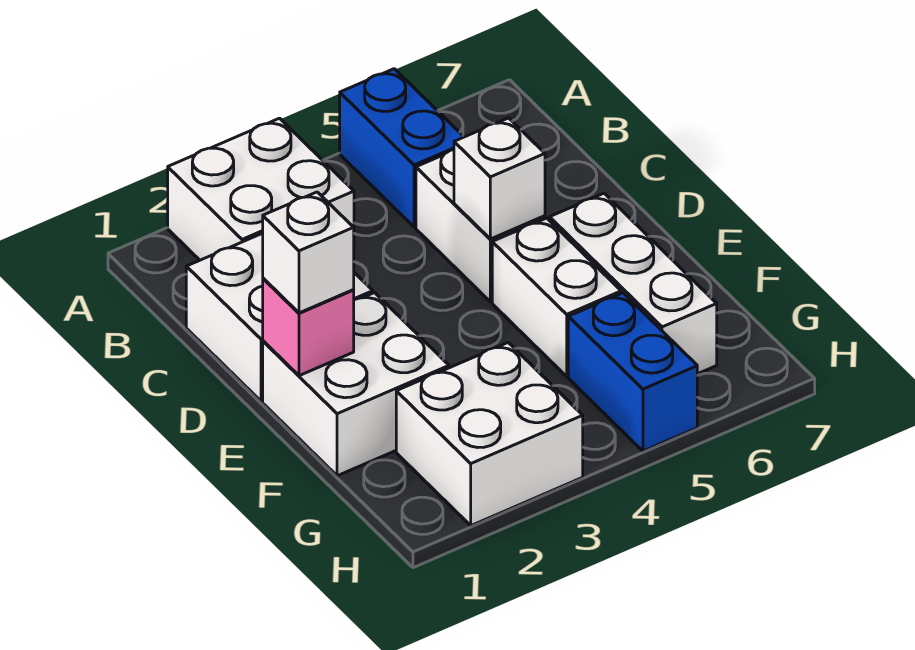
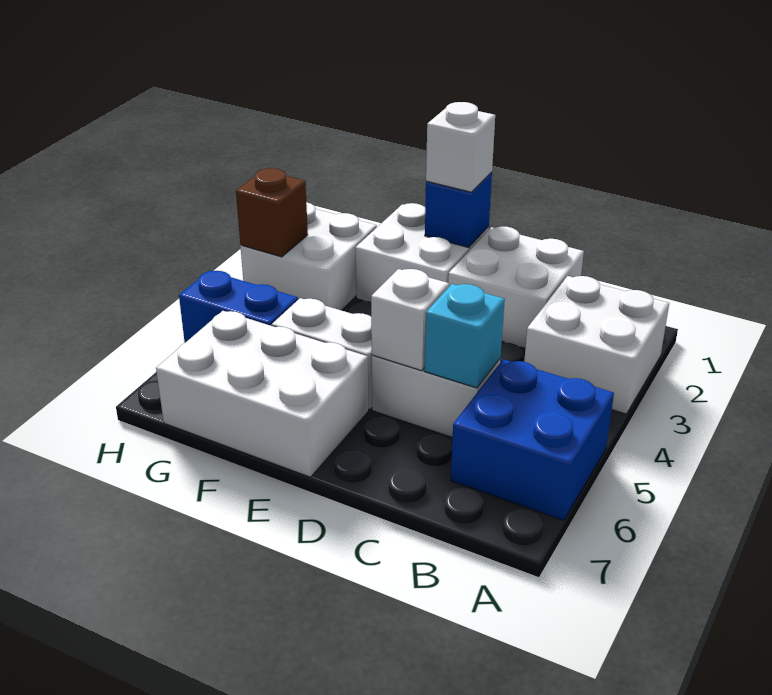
blue brick A5:B5 level 1 -> blue brick A5:B6 level 1
none -> cyan brick C5 level 2
pink brick E1 level 2 -> blue brick E1 level 2
white brick E6:G6 level 1 -> white brick E6:G7 level 1
none -> brown brick H3 level 2

